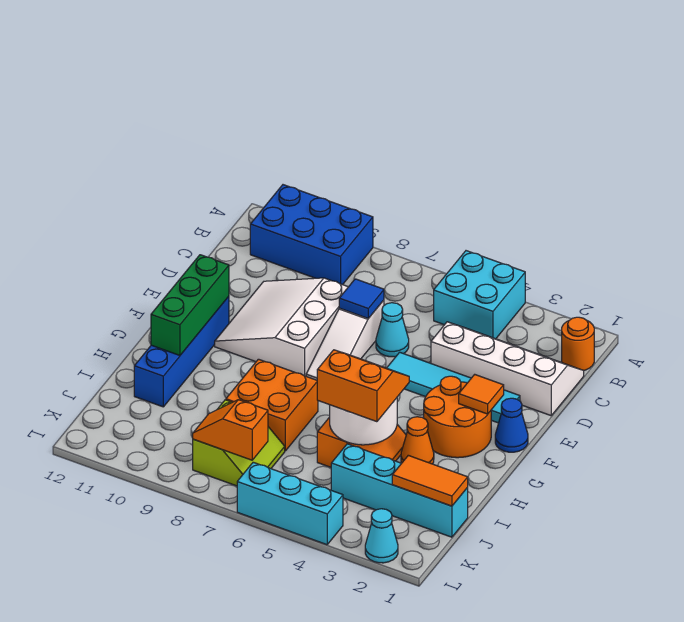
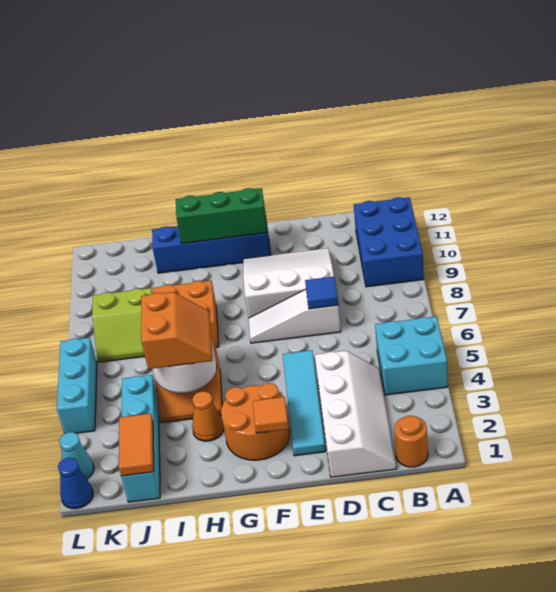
cyan cone D6 level 1 -> none
blue cone F1 level 1 -> blue cone L1 level 1
orange slope K7:K8 level 2 top 7 -> none

